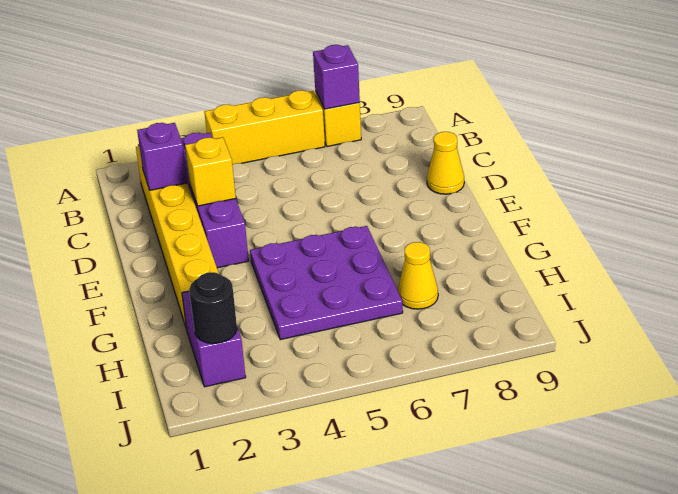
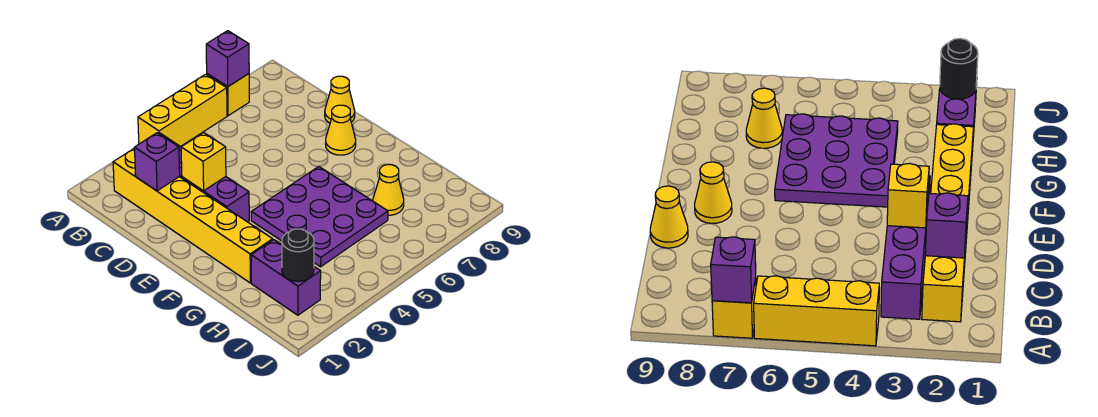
none -> yellow cone E8 level 1

